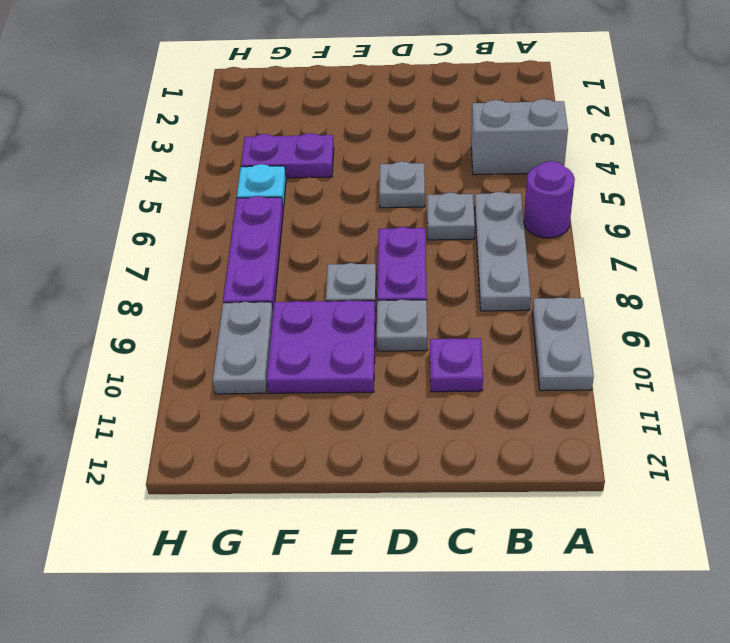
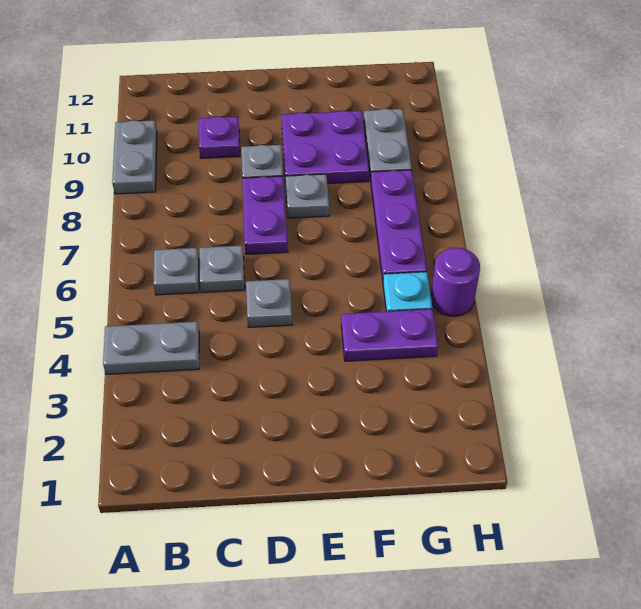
grey brick A4:B4 level 1 -> grey plate A4:B4 level 1
purple round brick A6 level 1 -> purple round brick H5 level 1
grey plate B6:B8 level 1 -> grey plate B6 level 1

